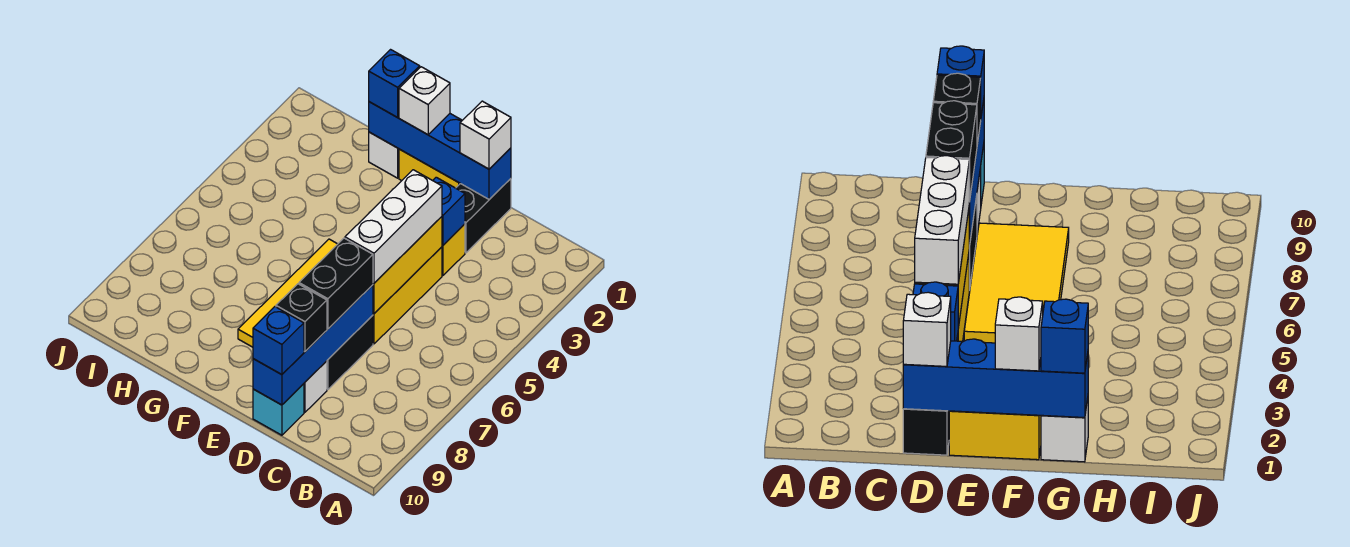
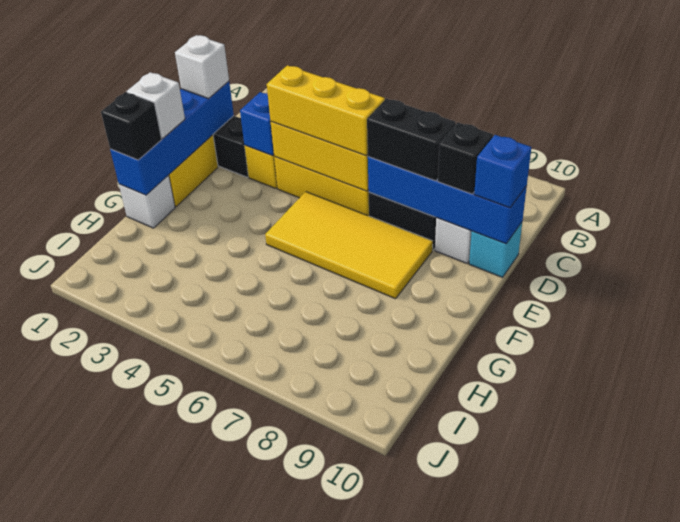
white brick D4:D6 level 3 -> yellow brick D4:D6 level 3
blue brick G1 level 3 -> black brick G1 level 3

